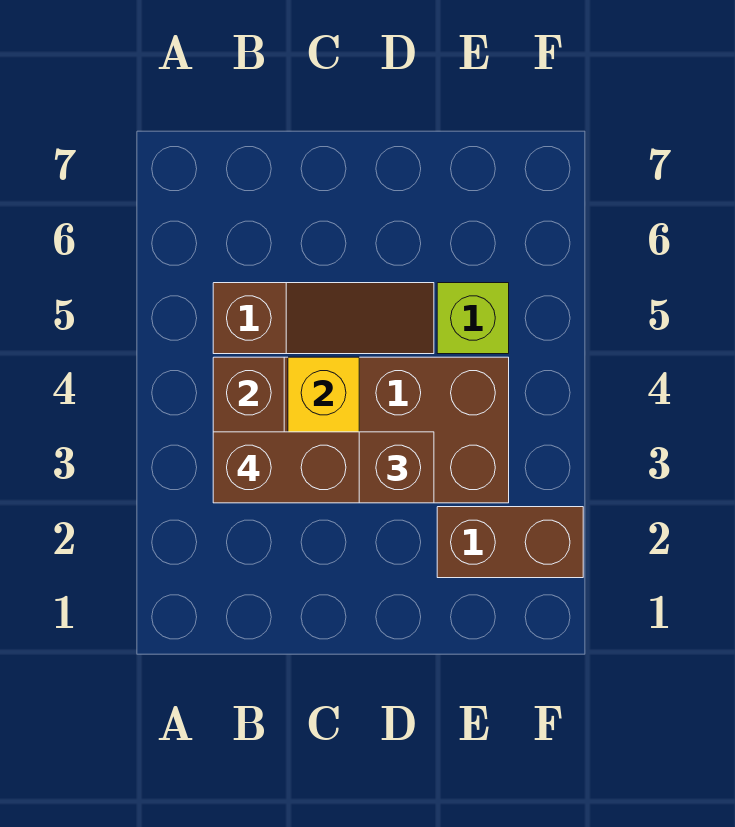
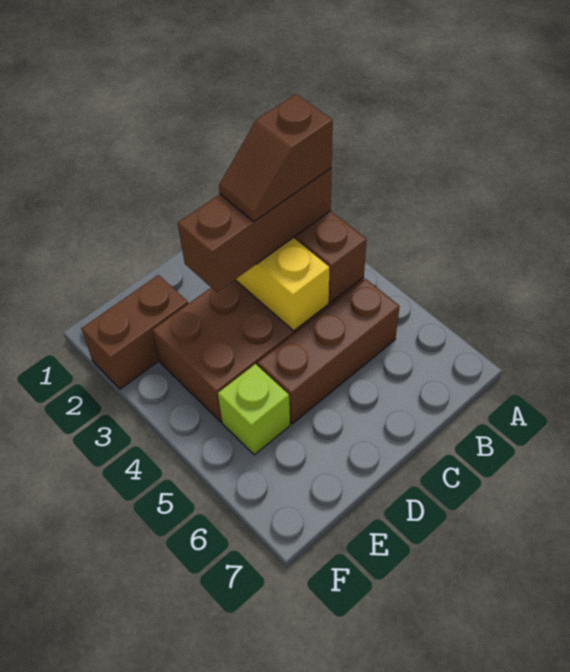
brown brick B3:C3 level 4 -> brown slope B3:C3 level 4 top B
brown slope B5:D5 level 1 top B -> brown brick B5:D5 level 1

